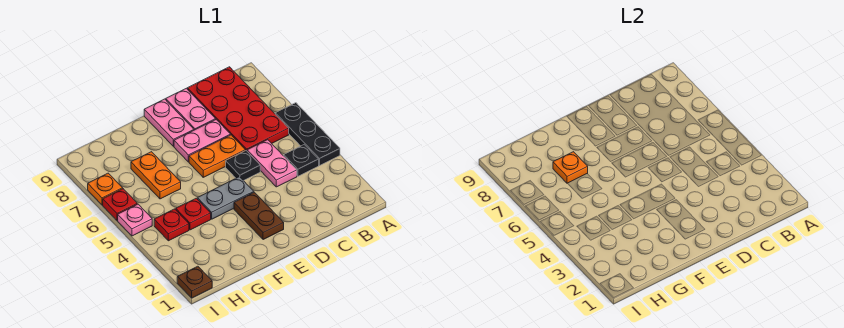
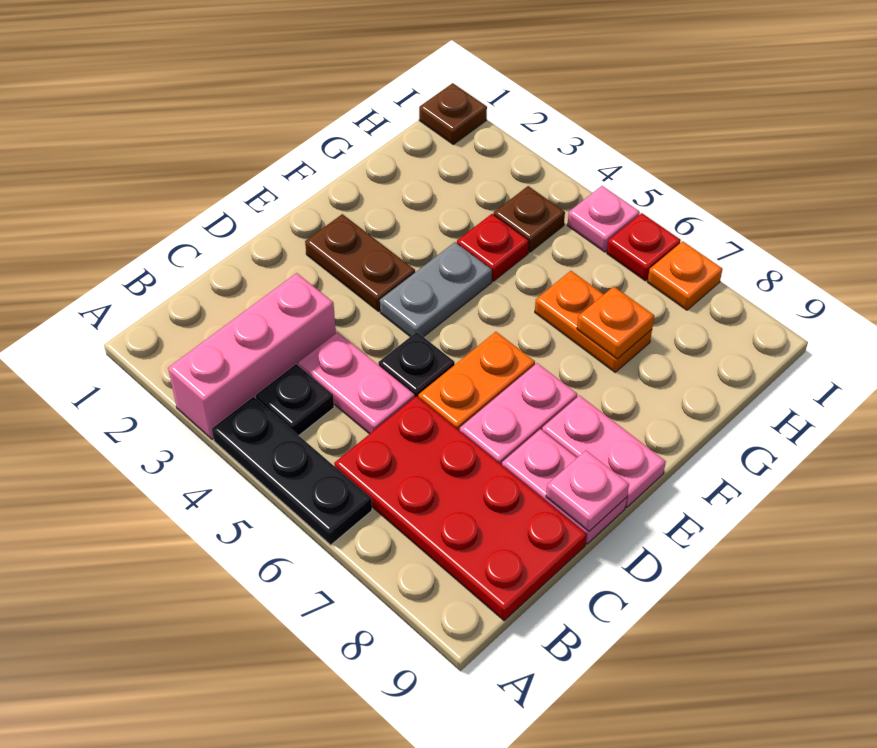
none -> pink brick A3:C3 level 1
none -> pink plate D9 level 2
red plate H4 level 1 -> brown plate H4 level 1

